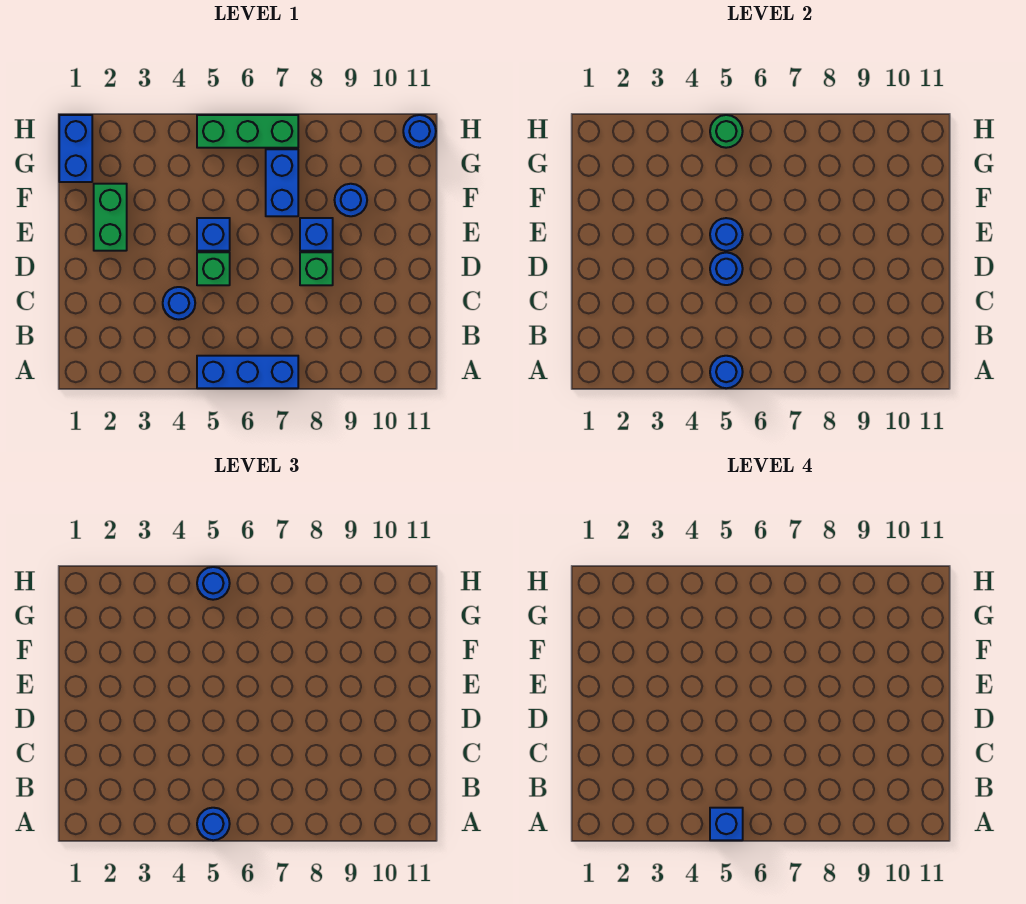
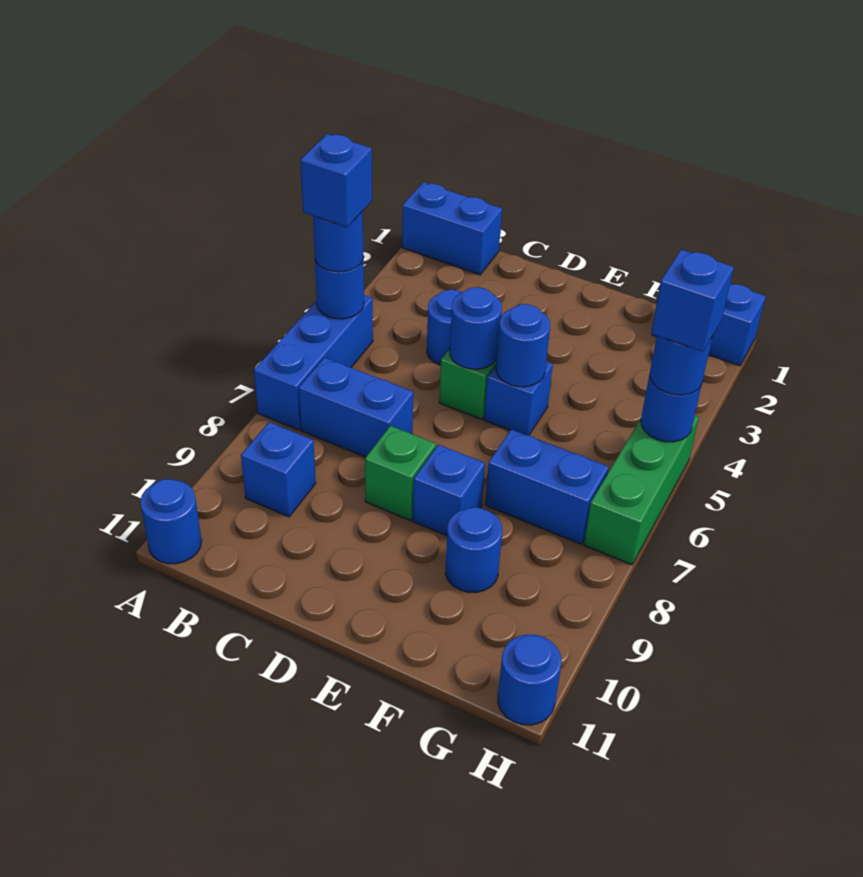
none -> blue brick A1:B1 level 1
none -> blue round brick A11 level 1
none -> blue brick B7:C7 level 1
none -> blue brick B9 level 1
green brick E2:F2 level 1 -> none
green round brick H5 level 2 -> blue round brick H5 level 2
none -> blue brick H5 level 4

